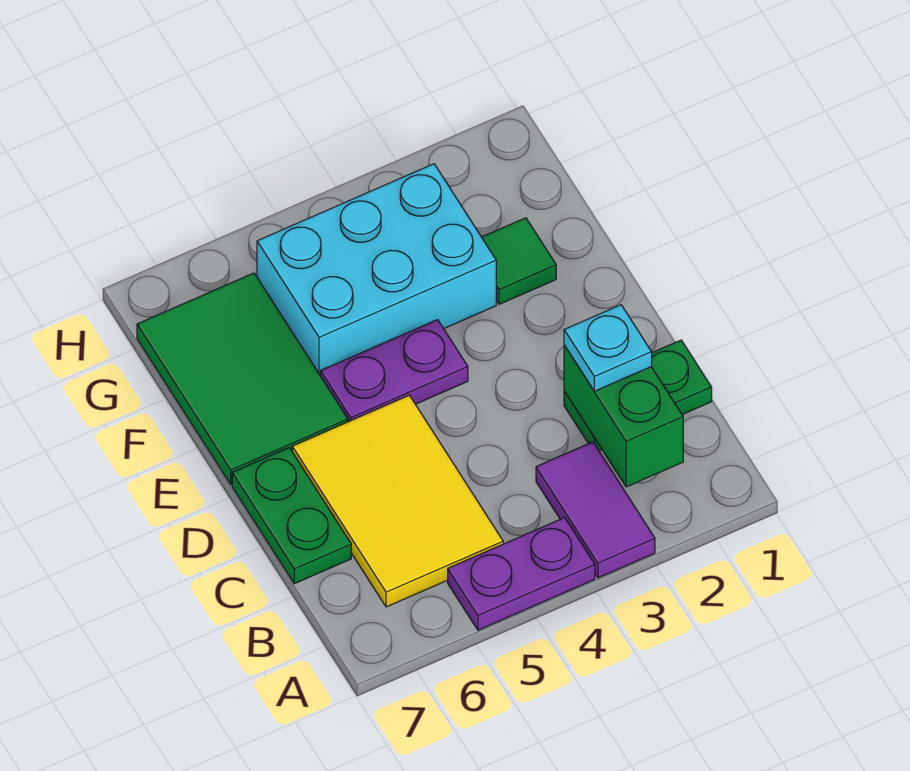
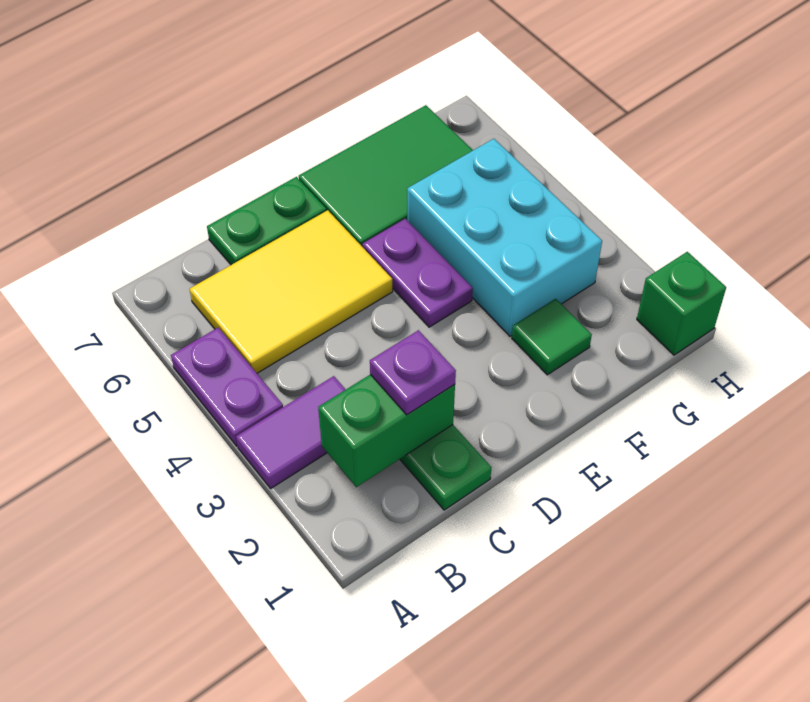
cyan plate C2 level 3 -> purple plate C2 level 3
none -> green brick H1 level 1

